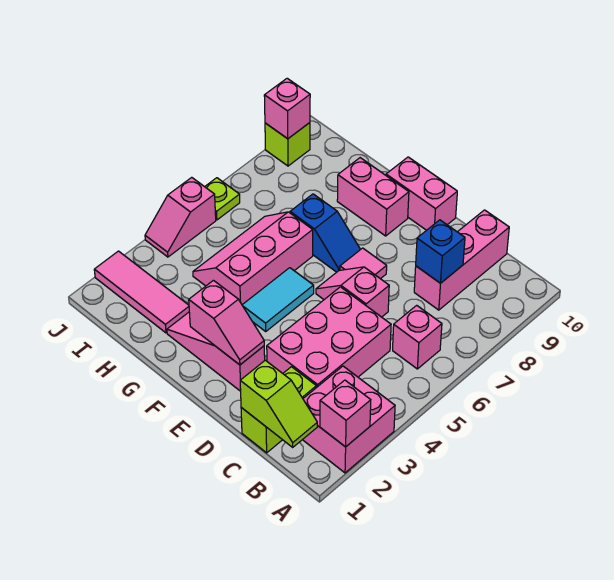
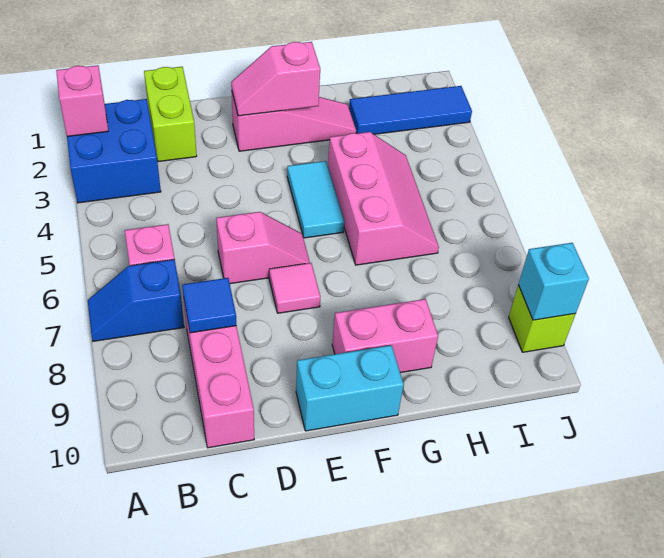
pink brick A2:B3 level 1 -> blue brick A2:B3 level 1
lime slope B1:C1 level 2 top C -> none
pink brick C3:D5 level 1 -> none
blue brick C8 level 2 -> blue tile C8 level 2
pink brick E10:F10 level 1 -> cyan brick E10:F10 level 1
blue slope F7:G7 level 1 top G -> blue slope A7:B7 level 1 top B
pink tile H2:J2 level 1 -> blue tile H2:J2 level 1
pink slope J4:J5 level 1 top 5 -> none
lime plate J6 level 1 -> none
pink brick J9 level 2 -> cyan brick J9 level 2

